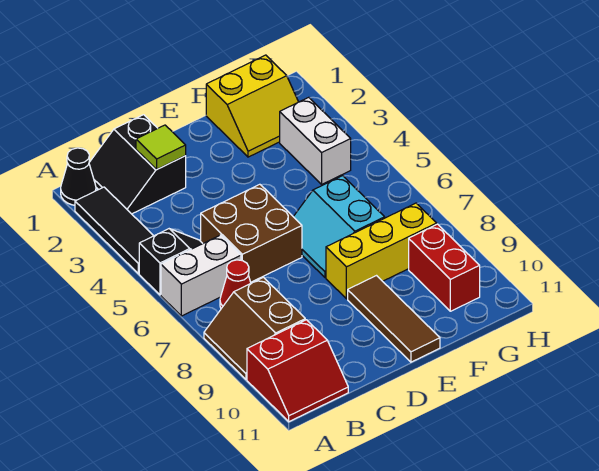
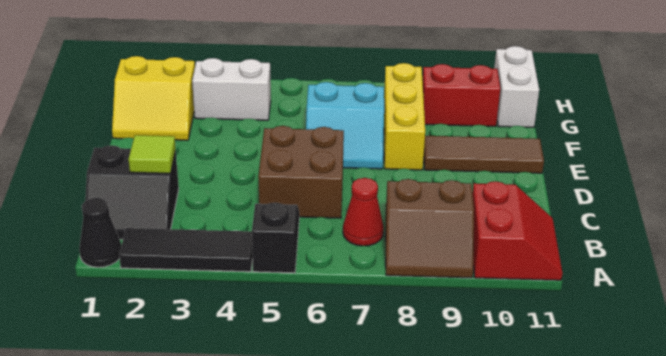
white brick A6:B6 level 1 -> white brick G11:H11 level 1
yellow slope F1:G2 level 1 top 1 -> yellow slope F1:G2 level 1 top G

